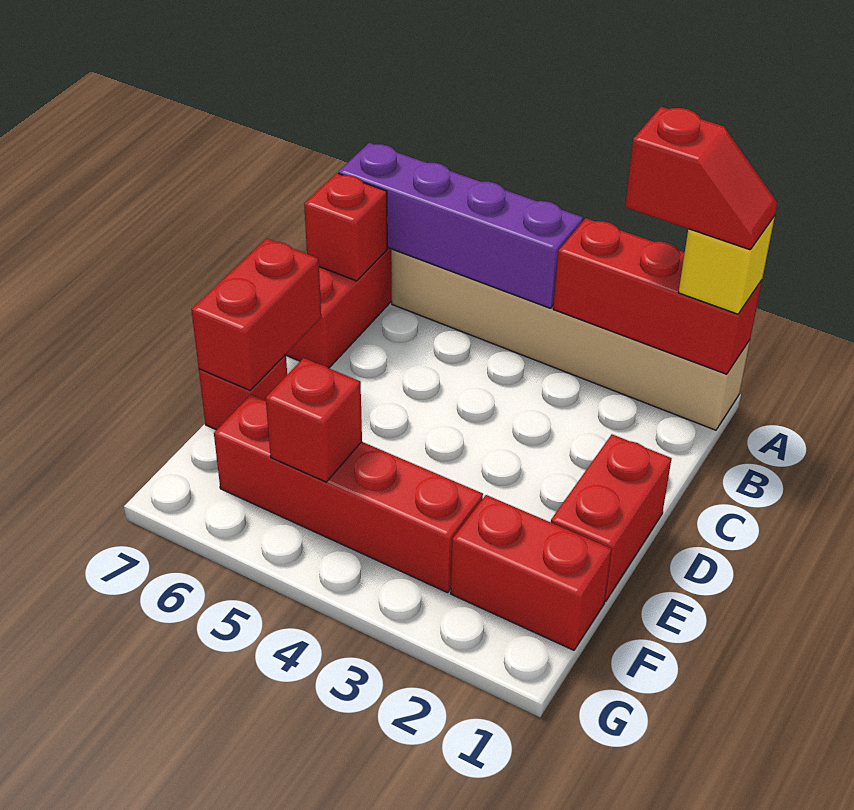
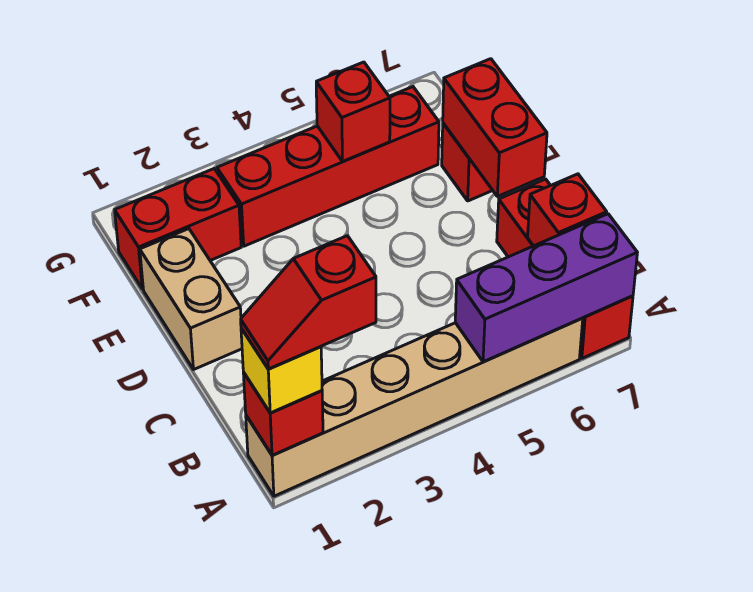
red brick A1:A3 level 2 -> red brick A1 level 2
purple brick A4:A7 level 2 -> purple brick A5:A7 level 2
red brick D1:E1 level 1 -> tan brick D1:E1 level 1

